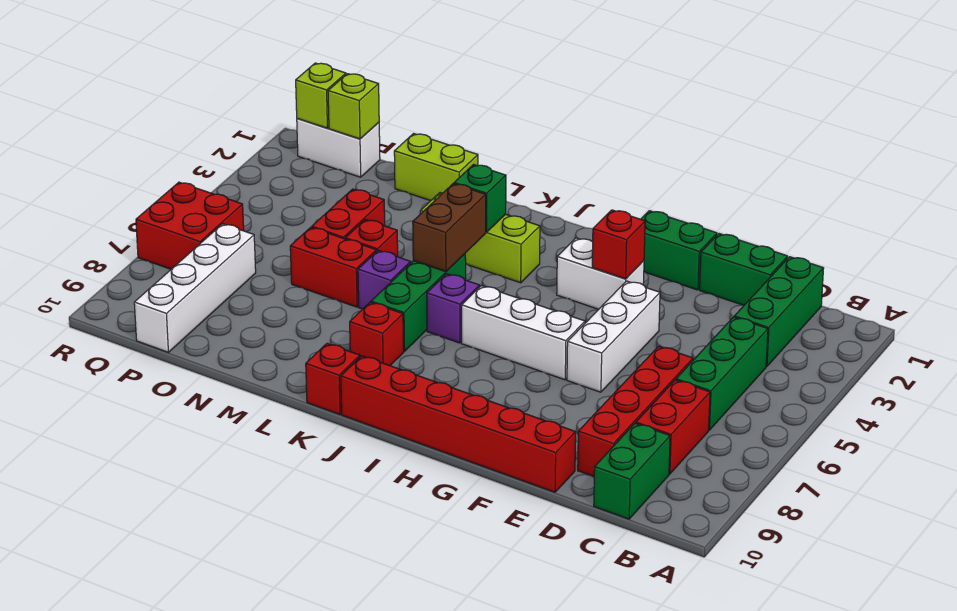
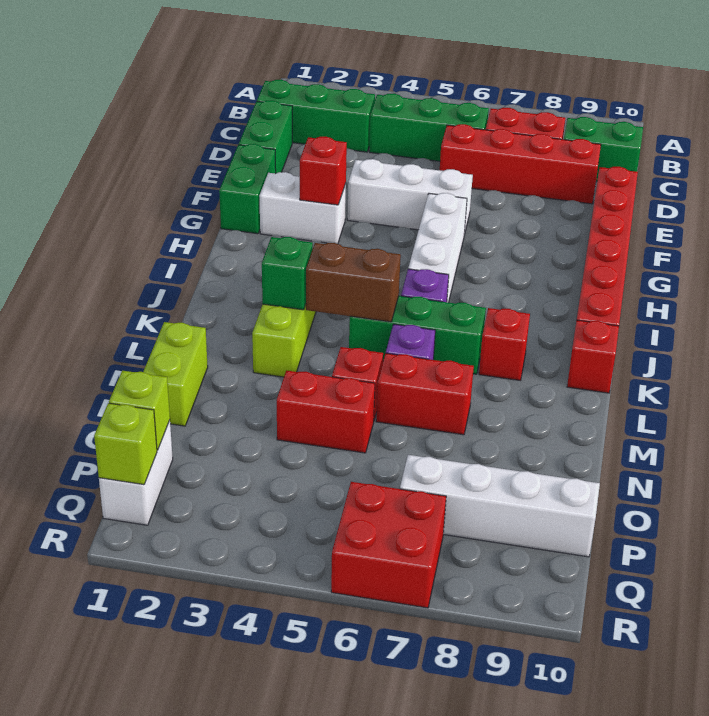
white brick G3:H3 level 1 -> white brick G2:G3 level 1
red brick M6:N6 level 1 -> red brick M6:M7 level 1

